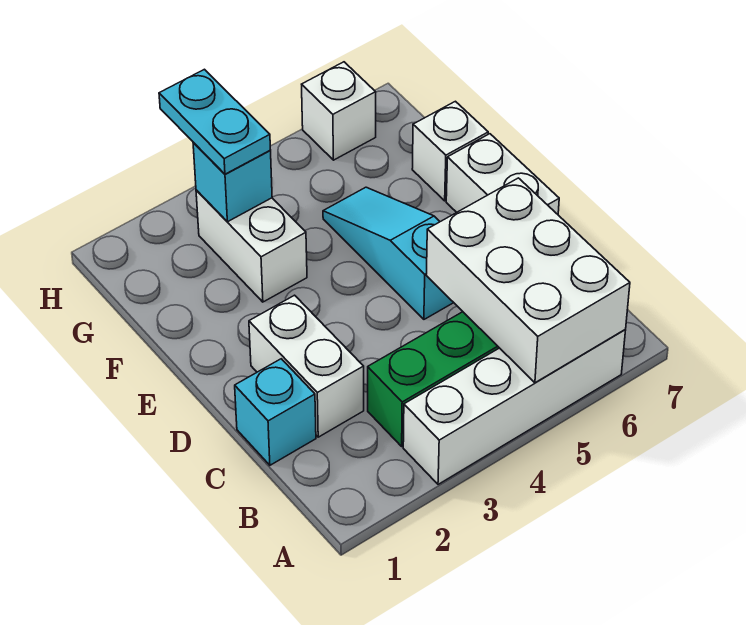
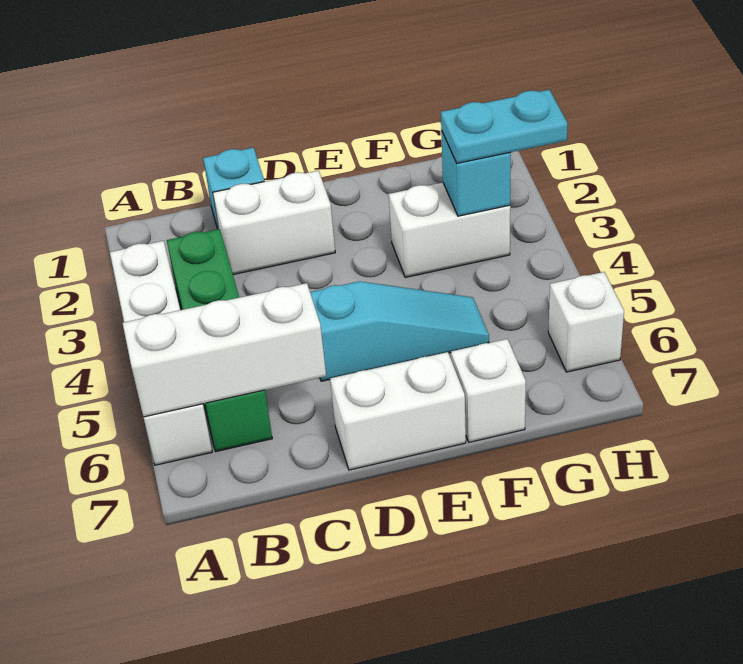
white brick A5:C6 level 2 -> white brick A6:C6 level 2

